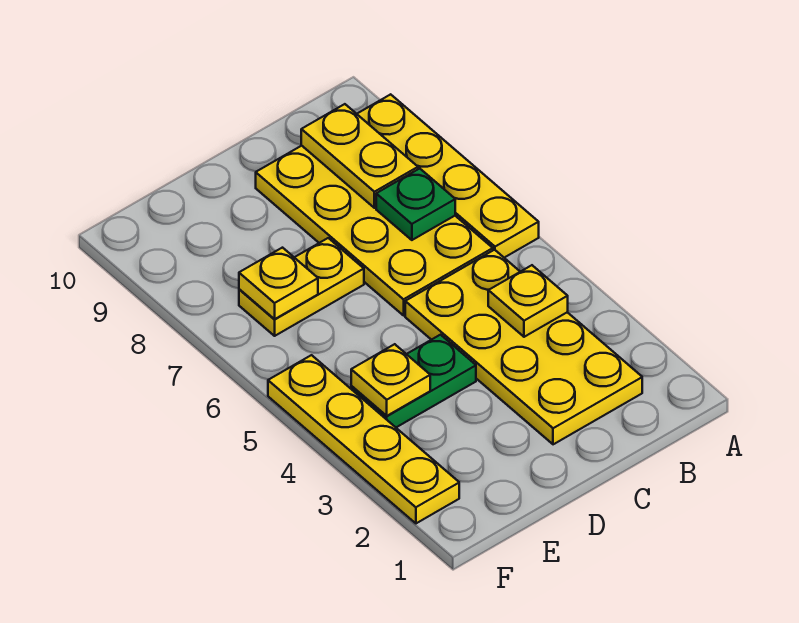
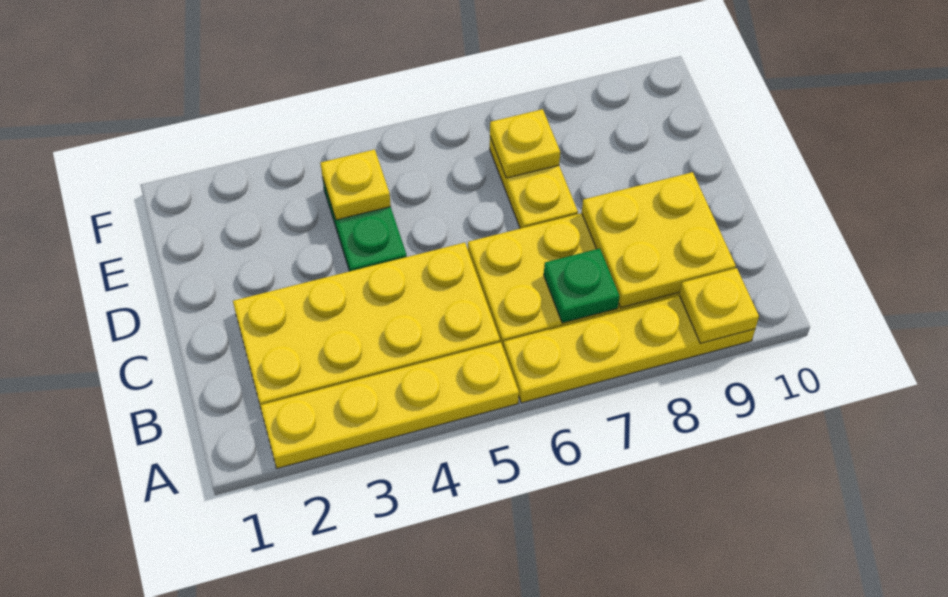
yellow plate B4 level 2 -> yellow plate A9 level 2
yellow plate B8:B9 level 2 -> yellow plate B8:C9 level 2
yellow plate F2:F5 level 1 -> yellow plate A2:A5 level 1

